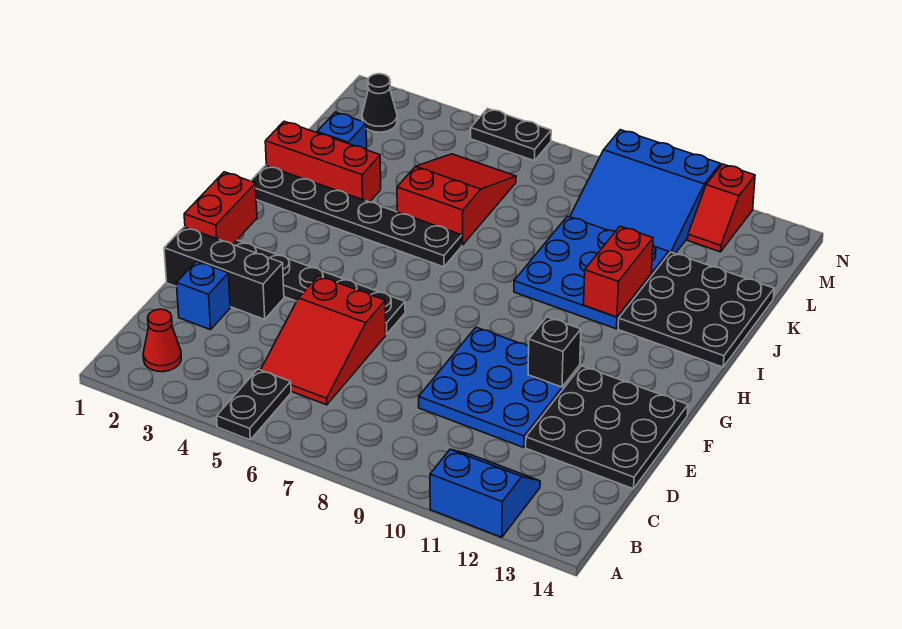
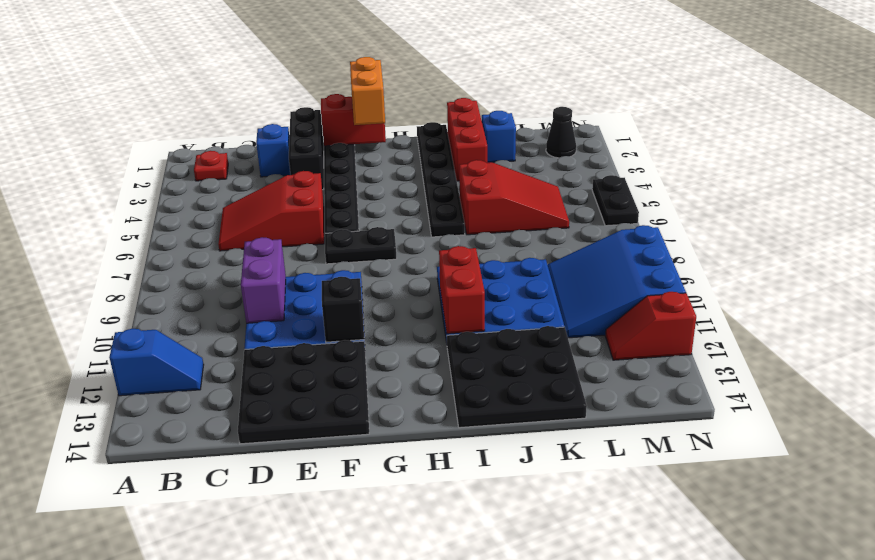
black plate A5:B5 level 1 -> black plate F7:G7 level 1
blue slope A11:B12 level 1 top A -> blue slope A12:B12 level 1 top A
red cone B2 level 1 -> red plate B2 level 1
none -> purple brick D9:D10 level 2
none -> orange brick G1:G2 level 3
red brick I11:J11 level 2 -> red brick I10:I11 level 2

